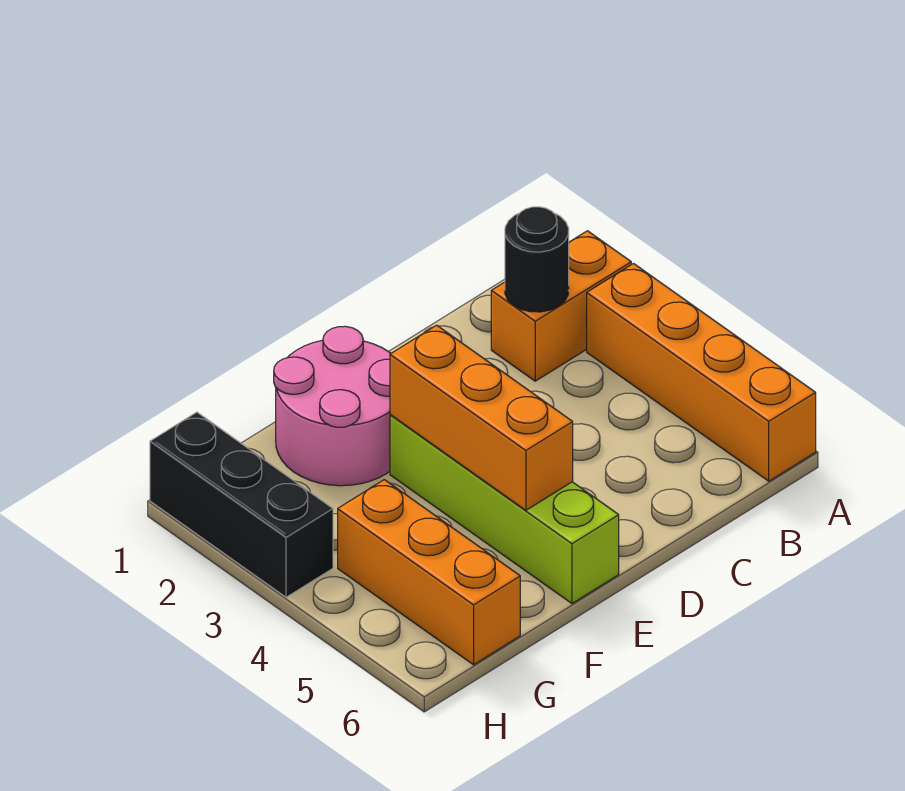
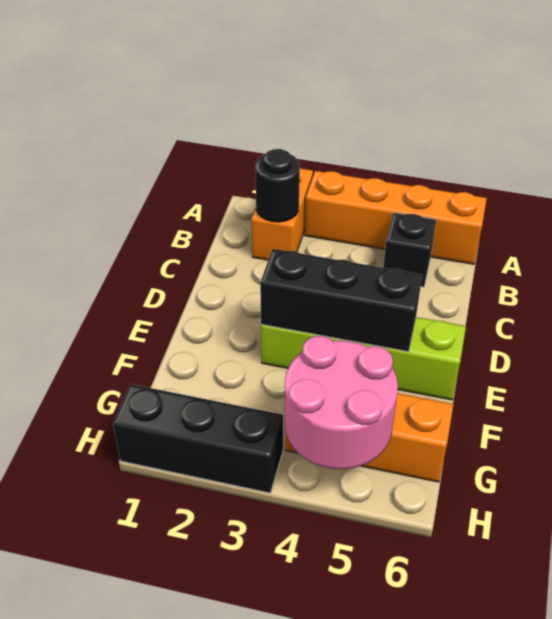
none -> black brick B5 level 1
pink round brick E1:F2 level 1 -> pink round brick G4:H5 level 2
orange brick E3:E5 level 2 -> black brick E3:E5 level 2

